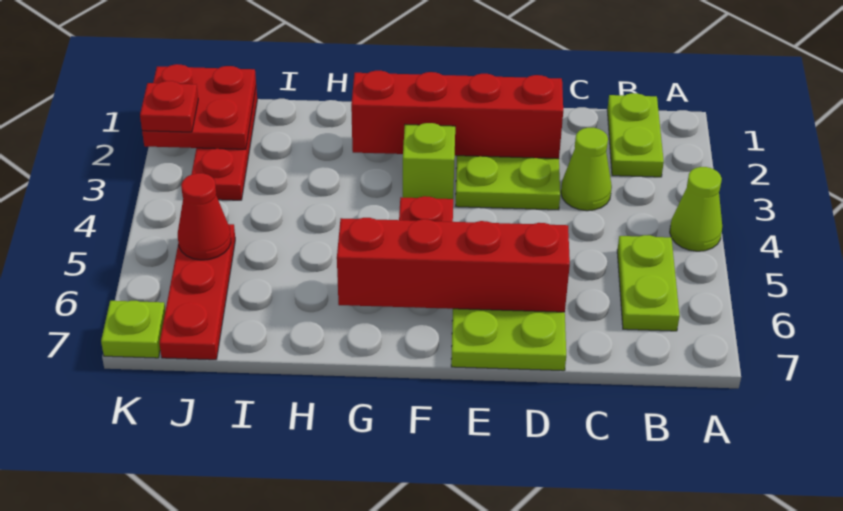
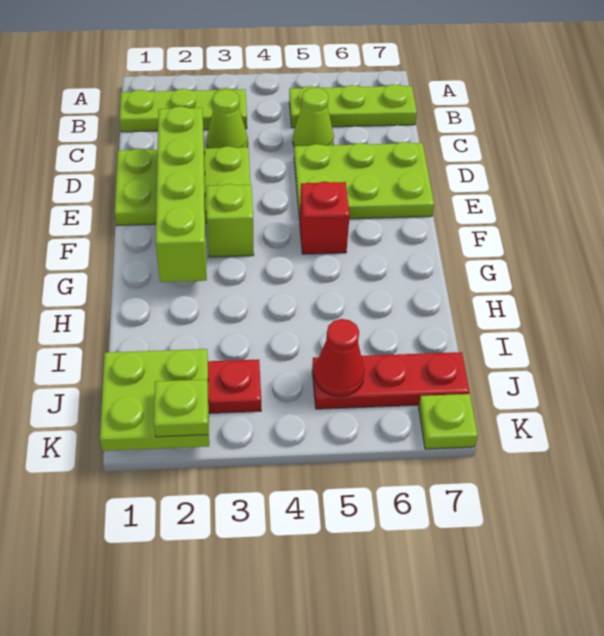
lime cone A4 level 1 -> lime cone C5 level 1
lime plate B1:B2 level 1 -> lime plate B1:B3 level 1
lime plate B5:B6 level 1 -> lime plate B5:B7 level 1
red brick D2:G2 level 2 -> lime brick D2:G2 level 2
red brick D6:G6 level 2 -> none
red plate J1:K2 level 2 -> lime plate J1:K2 level 2
red plate K2 level 3 -> lime plate K2 level 3

